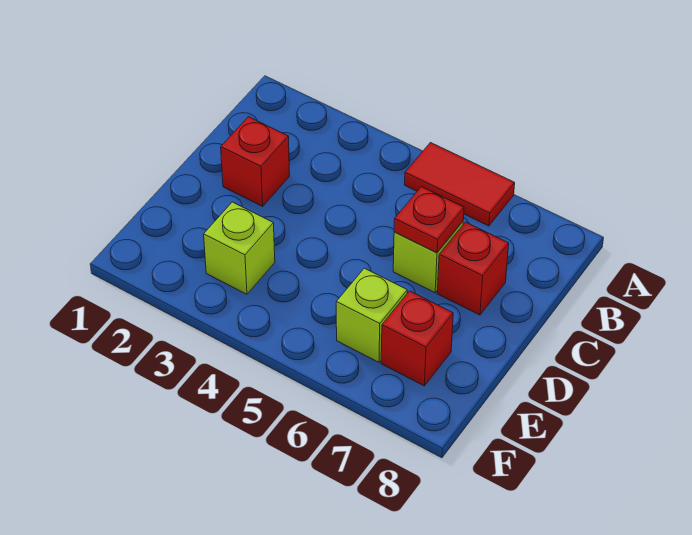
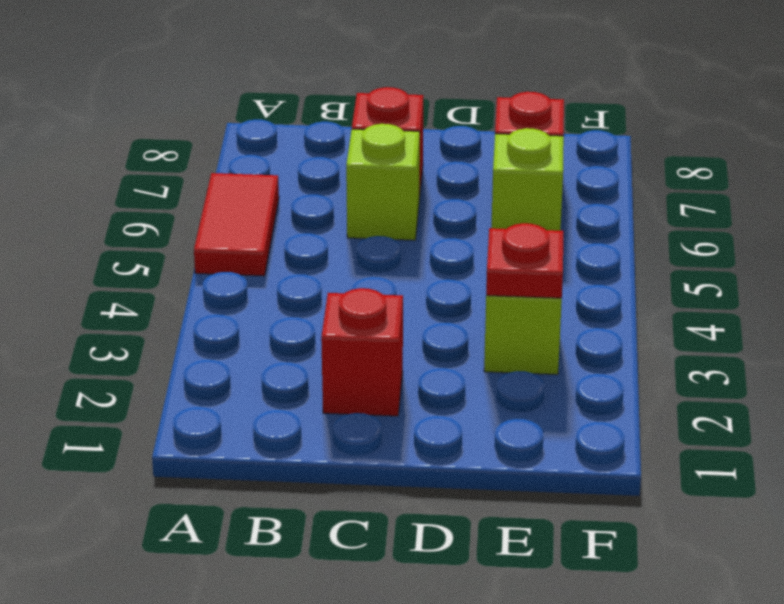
red plate C6 level 2 -> red plate E3 level 2

